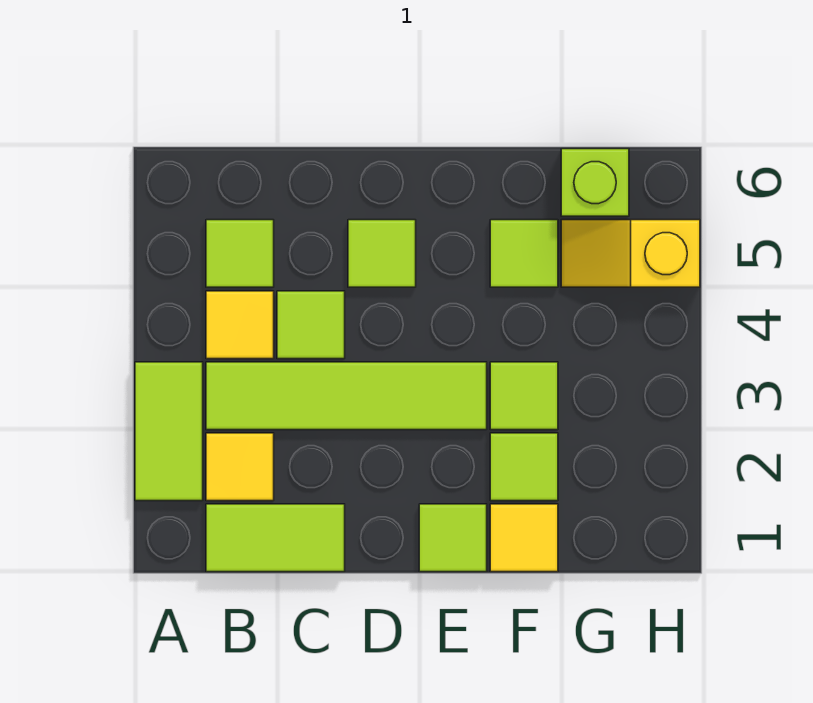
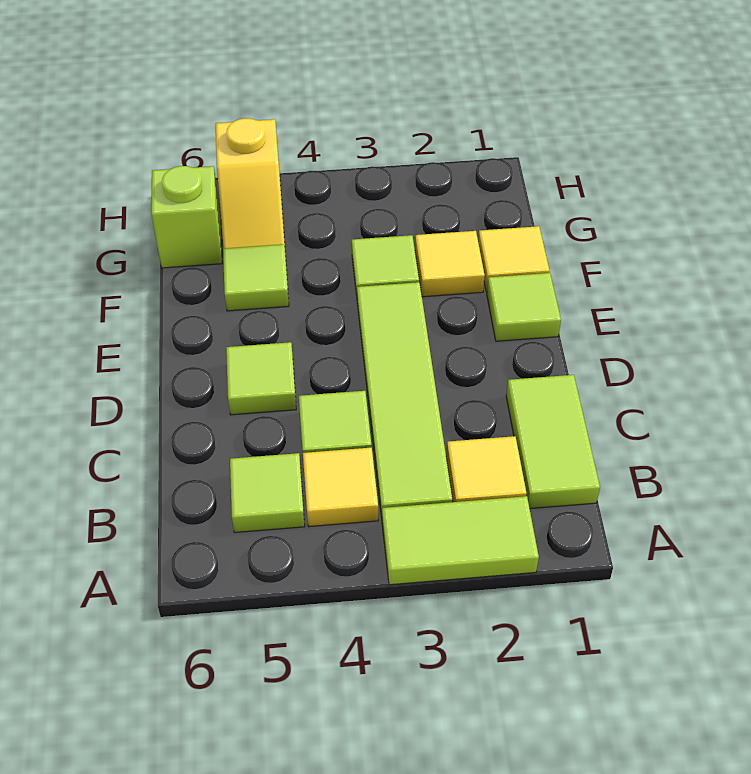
lime tile F2 level 1 -> yellow tile F2 level 1

